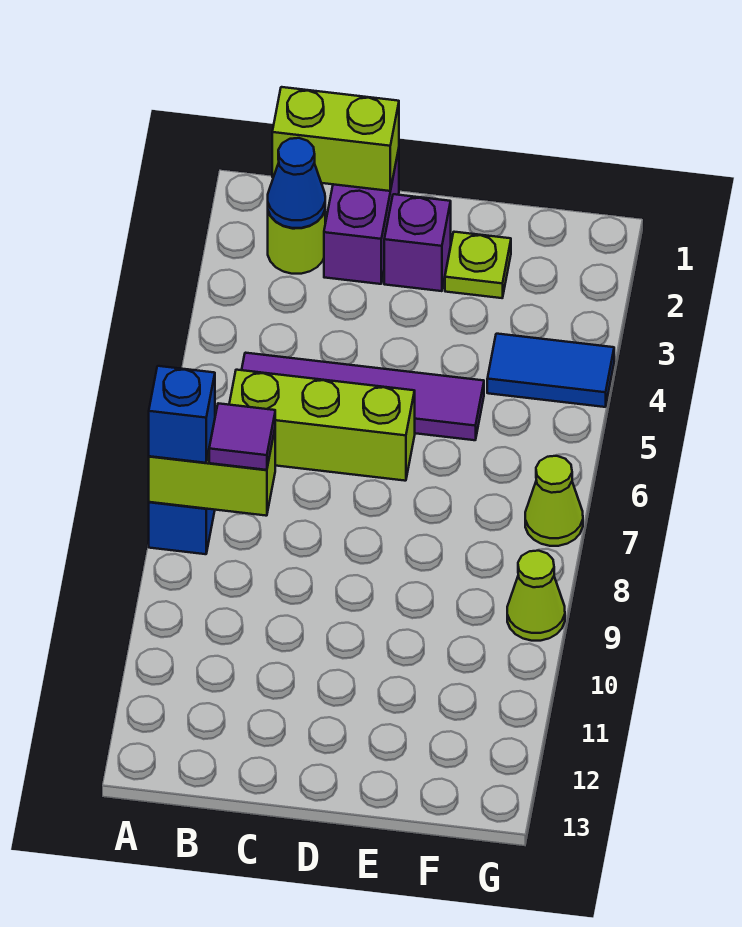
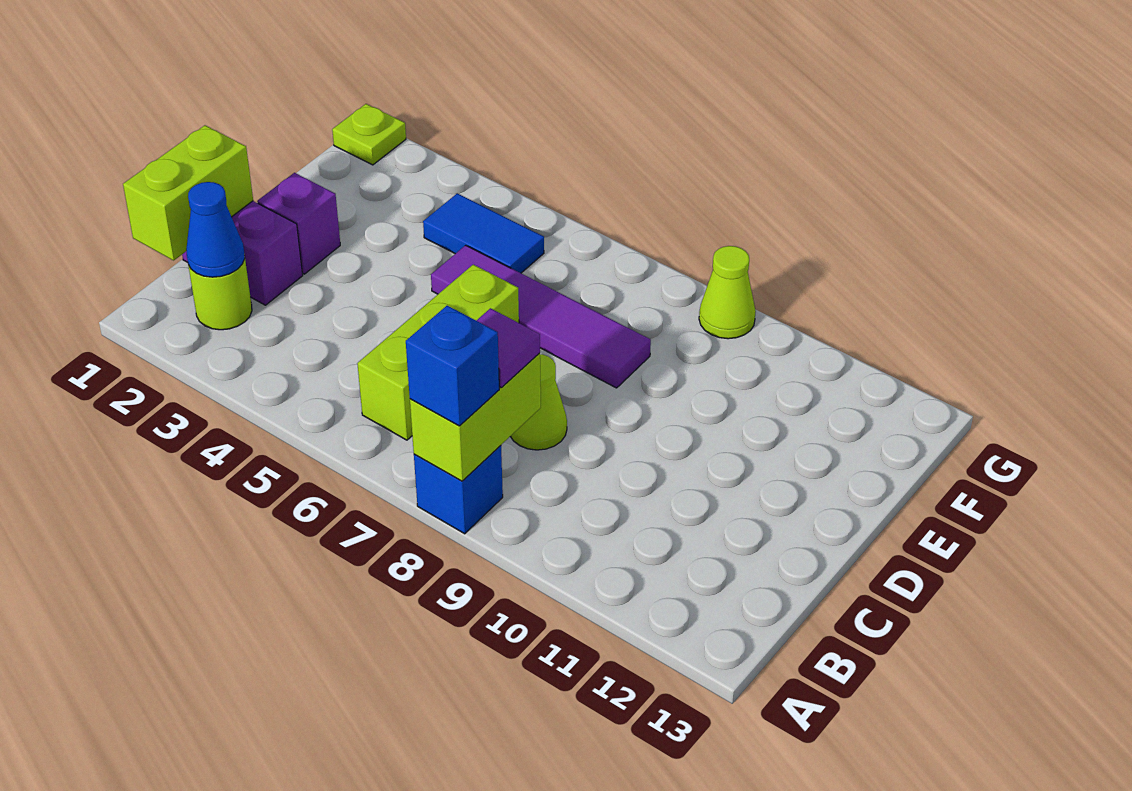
purple tile B5:E5 level 1 -> purple tile E5:E8 level 1
lime plate E2 level 1 -> lime plate G1 level 1
blue tile F4:G4 level 1 -> blue tile F4:F5 level 1
lime cone G7 level 1 -> lime cone C8 level 1

